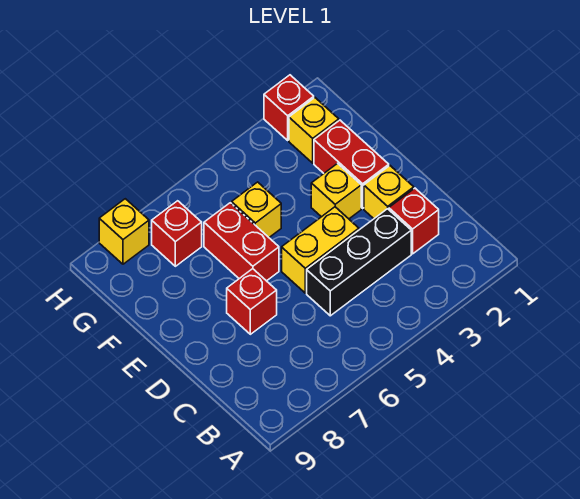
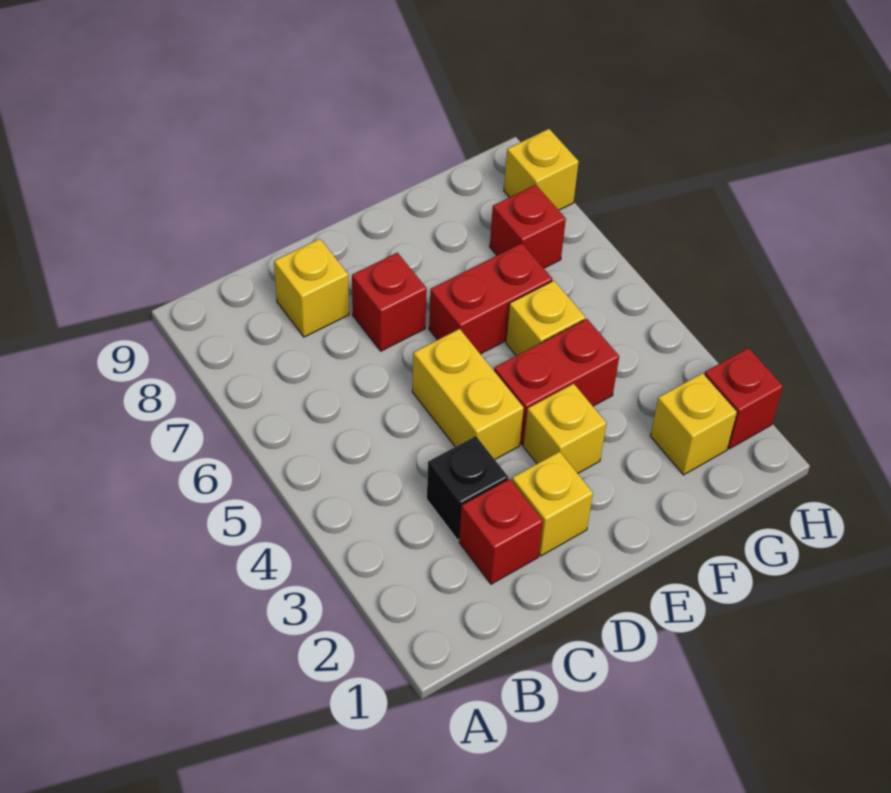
black brick C3:C5 level 1 -> black brick C3 level 1
none -> yellow brick C8 level 1
red brick E2:F2 level 1 -> red brick E4:F4 level 1

